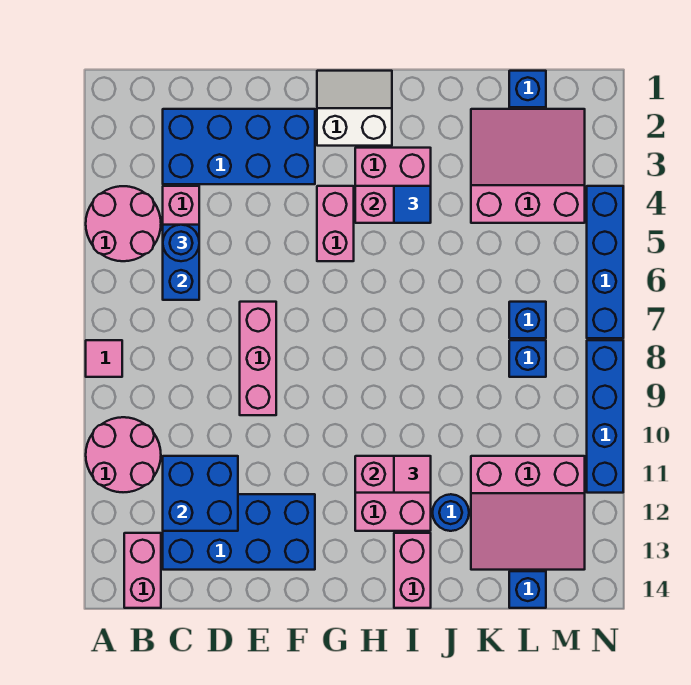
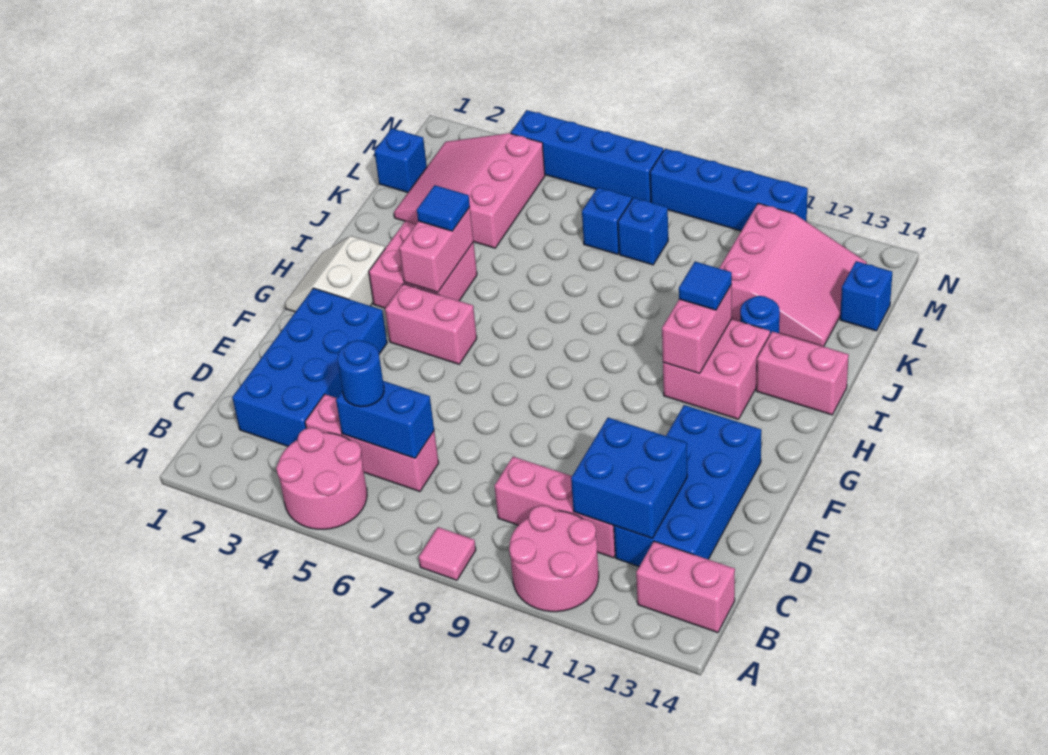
pink brick E7:E9 level 1 -> pink brick C9:C11 level 1
pink tile I11 level 3 -> blue tile I11 level 3

